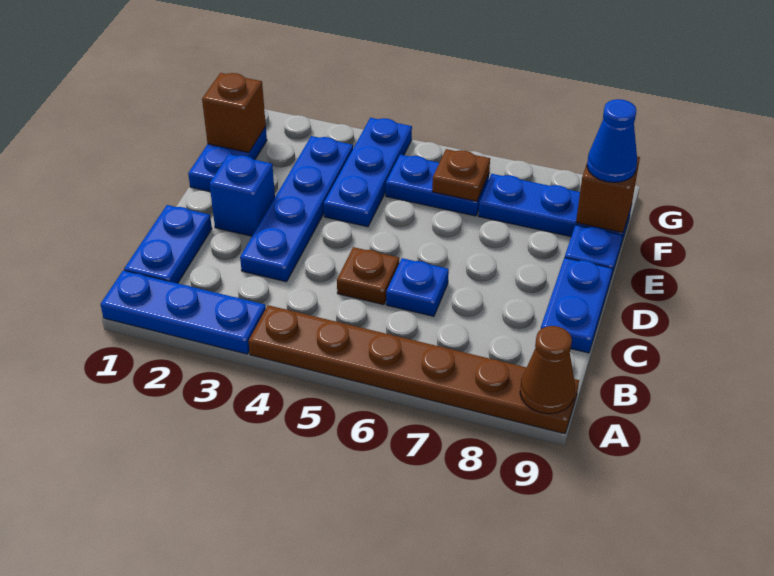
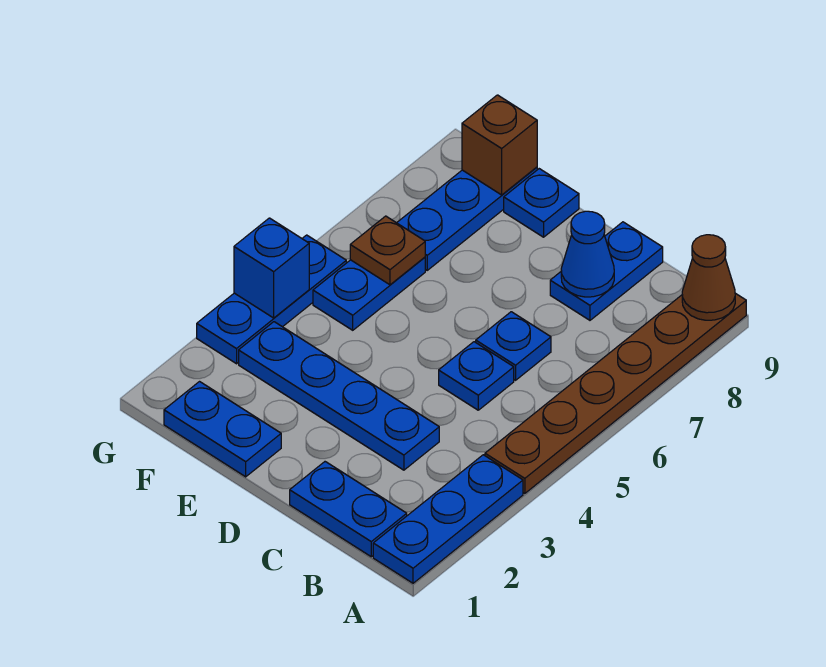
brown plate C5 level 1 -> blue plate C5 level 1
blue plate C9:D9 level 1 -> blue plate C8:C9 level 1
blue brick D2 level 1 -> blue brick G4 level 2
blue plate E4:G4 level 1 -> blue plate G3:G5 level 1
brown brick F1 level 2 -> none
blue cone F9 level 3 -> blue cone C8 level 2

